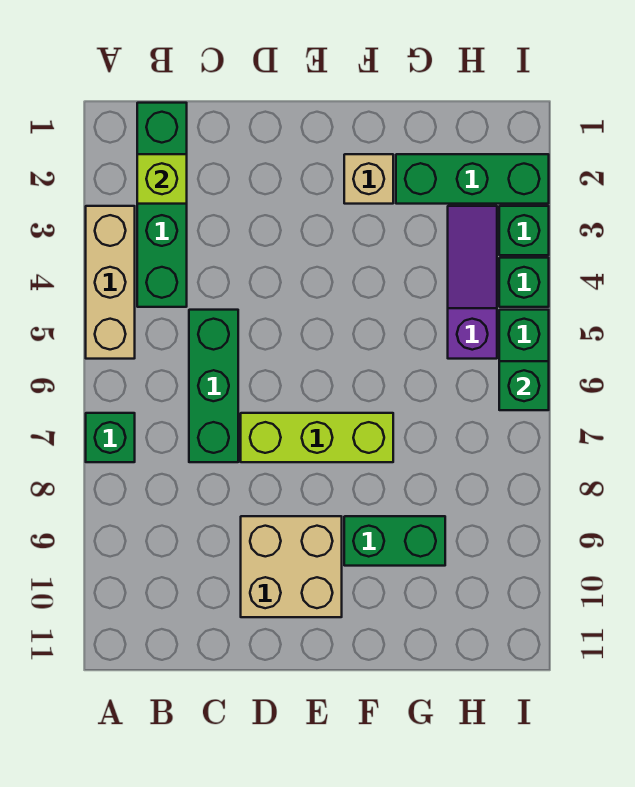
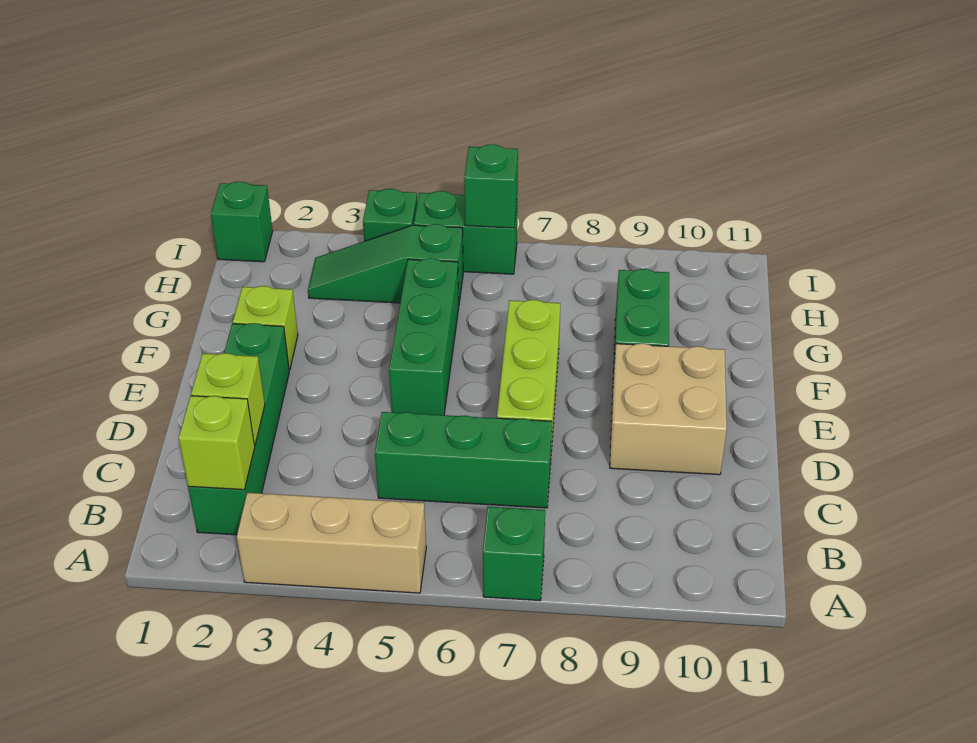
green brick B1:B4 level 1 -> green brick B2:E2 level 1
none -> lime brick C2 level 2
tan brick F2 level 1 -> lime brick F2 level 1
green brick G2:I2 level 1 -> green brick E5:G5 level 1
purple slope H3:H5 level 1 top 5 -> green slope H3:H5 level 1 top 5
green brick I3 level 1 -> green brick I1 level 1

